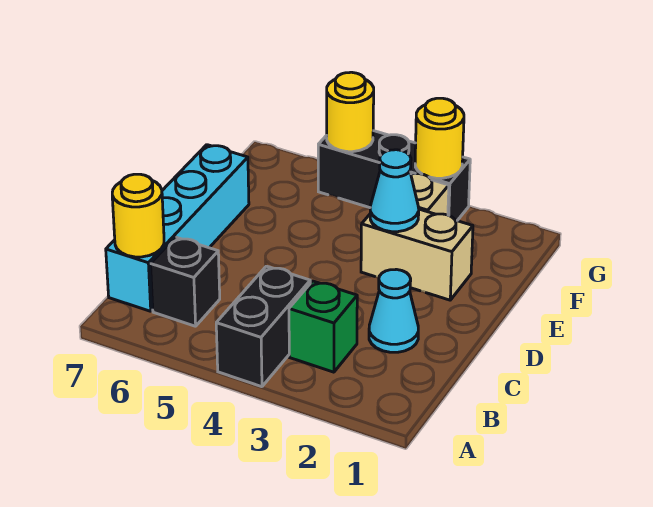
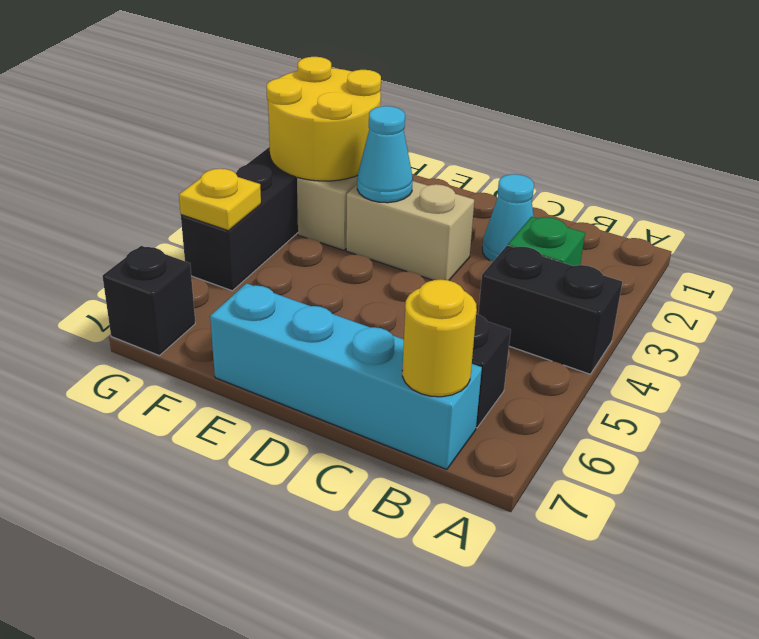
tan brick E2:E3 level 1 -> tan brick D3:E3 level 1
yellow round brick G3 level 2 -> yellow round brick F2:G3 level 2
yellow round brick G5 level 2 -> yellow plate G5 level 2
none -> black brick G7 level 1

